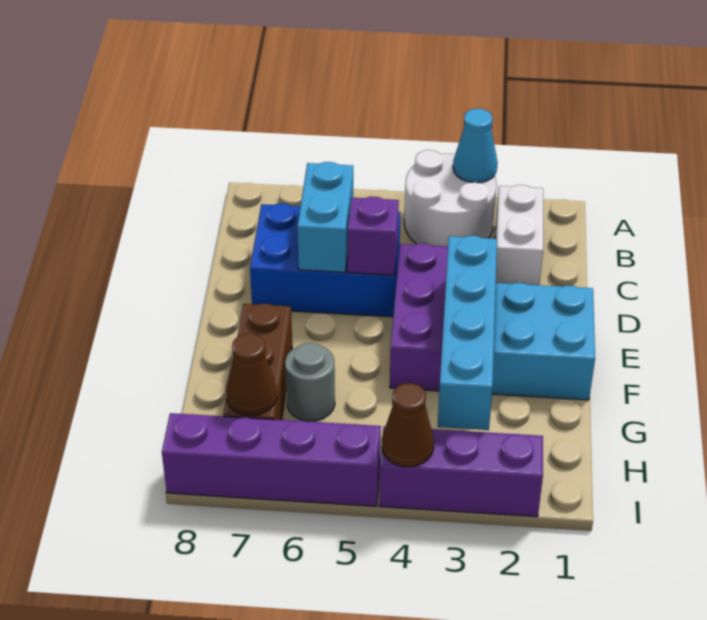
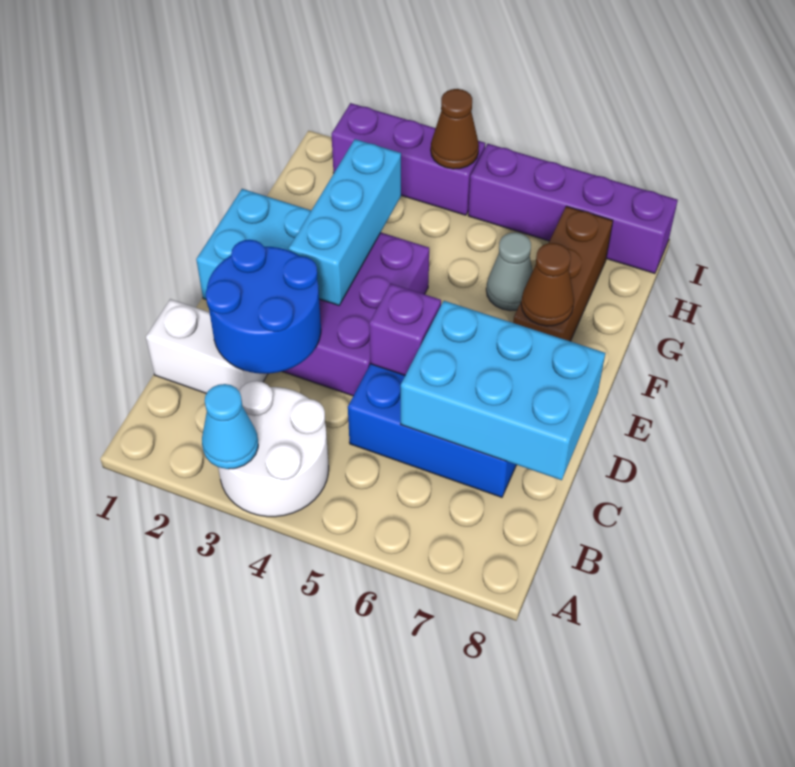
white brick B2:C2 level 1 -> white brick C1:C2 level 1
none -> blue round brick C2:D3 level 2
cyan brick C6:D6 level 2 -> cyan brick C6:D8 level 2
cyan brick E3:H3 level 2 -> cyan brick E3:G3 level 2
grey round brick G6 level 1 -> grey cone G6 level 1
brown cone H7 level 2 -> brown cone F7 level 2

